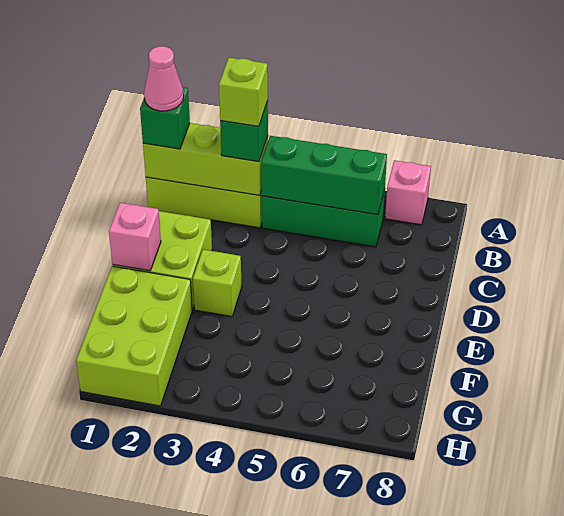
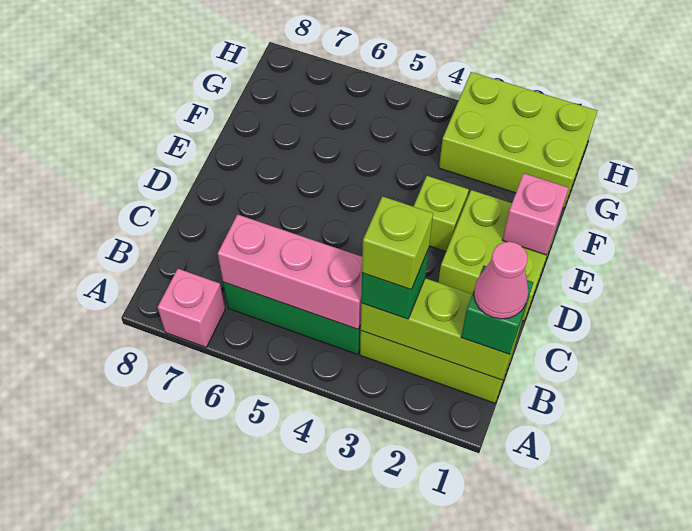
green brick B4:B6 level 2 -> pink brick B4:B6 level 2
lime brick F1:H2 level 1 -> lime brick G1:H3 level 1

